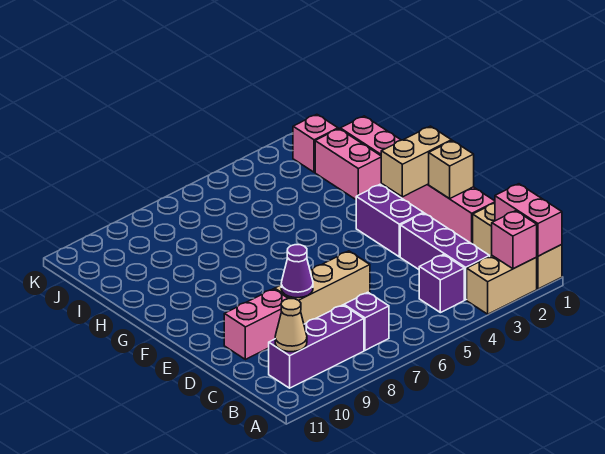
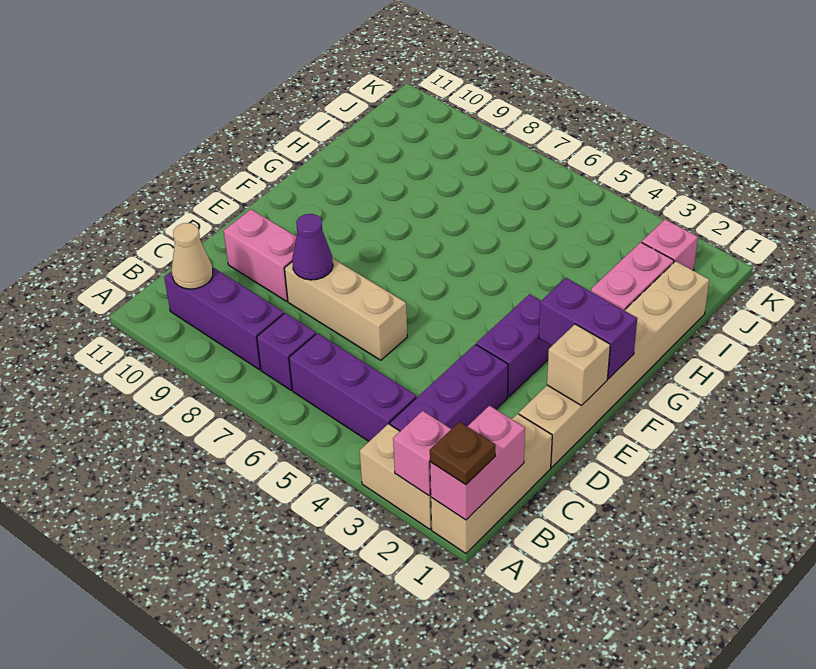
none -> brown plate A1 level 3
purple brick B4 level 1 -> purple brick B4:B6 level 1
pink brick D1:I1 level 1 -> tan brick D1:I1 level 1
tan brick F1:F2 level 2 -> purple brick F1:F2 level 2

